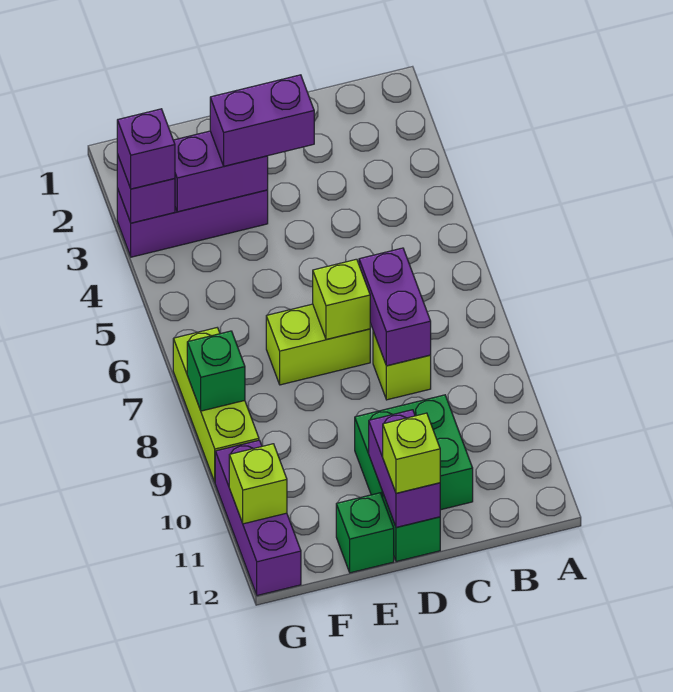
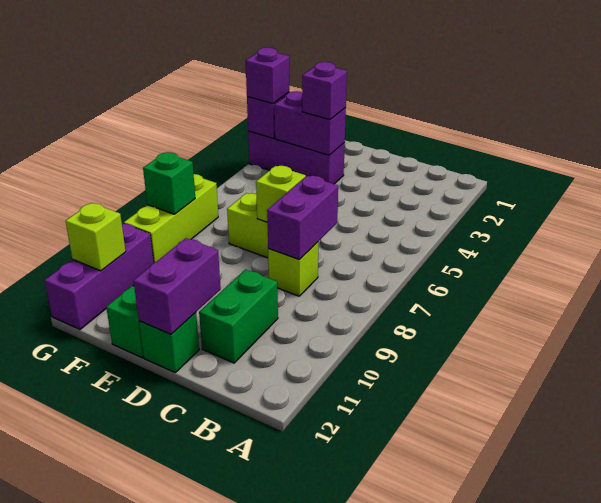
green brick C10:D11 level 1 -> green brick C10:C11 level 1
purple brick D3:E3 level 3 -> purple brick E3 level 3
lime brick D12 level 3 -> none

